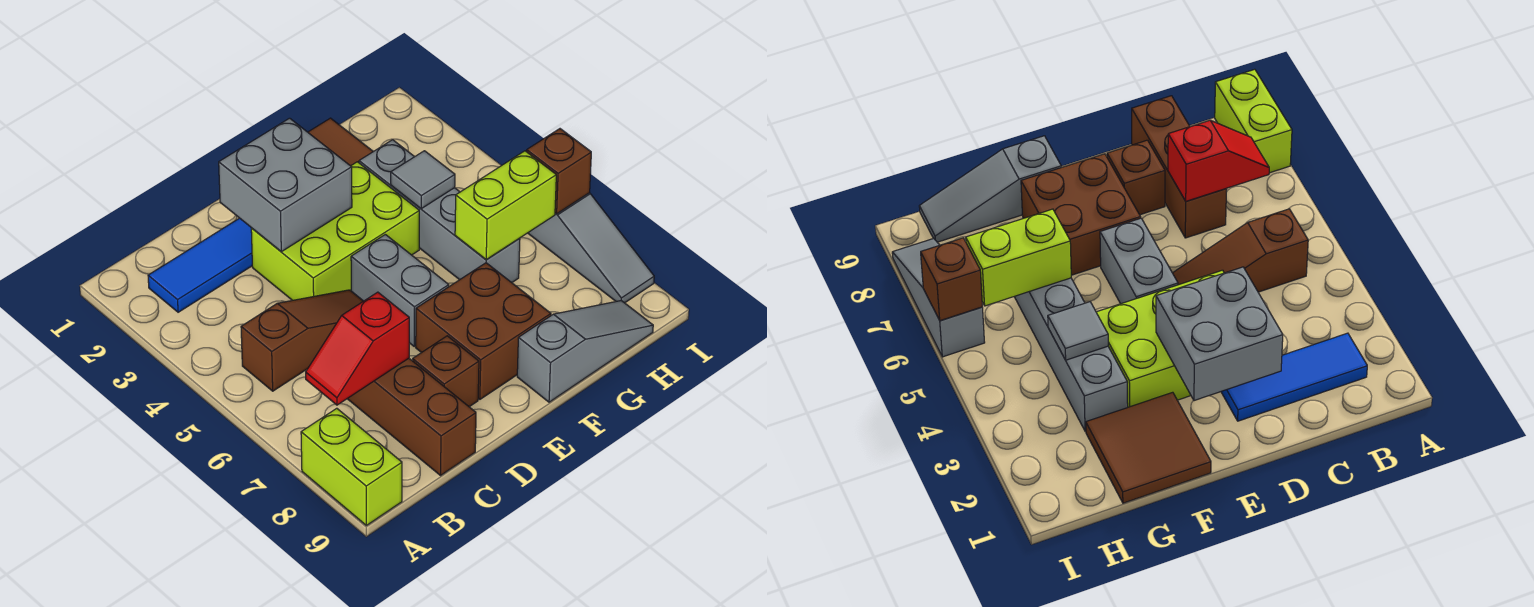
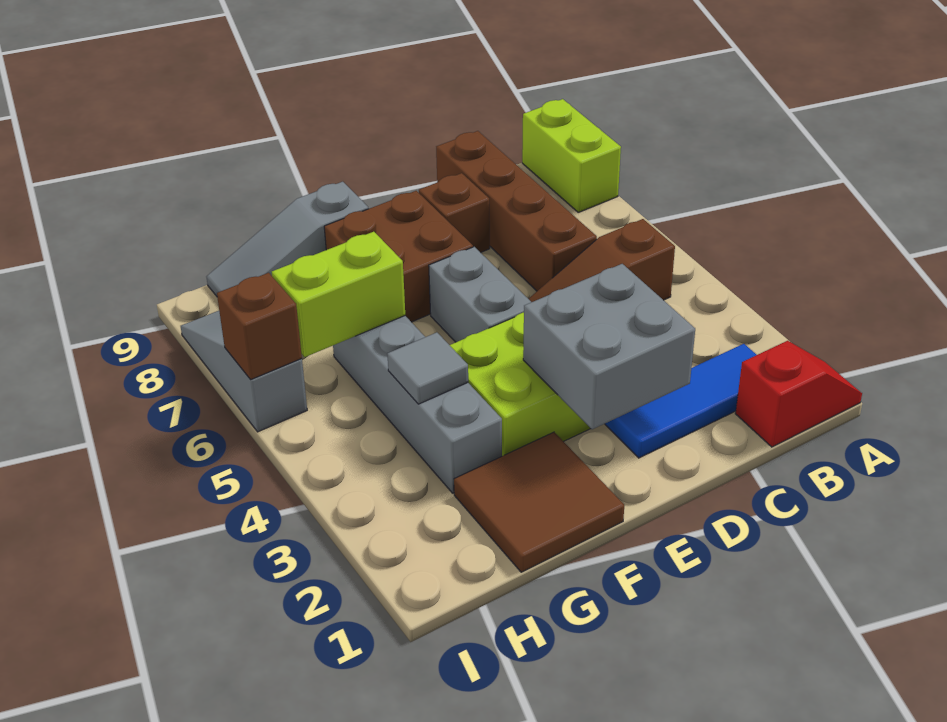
red slope B7:C7 level 2 top C -> red slope A1:B1 level 1 top B
brown brick C7:C9 level 1 -> brown brick C6:C9 level 1

